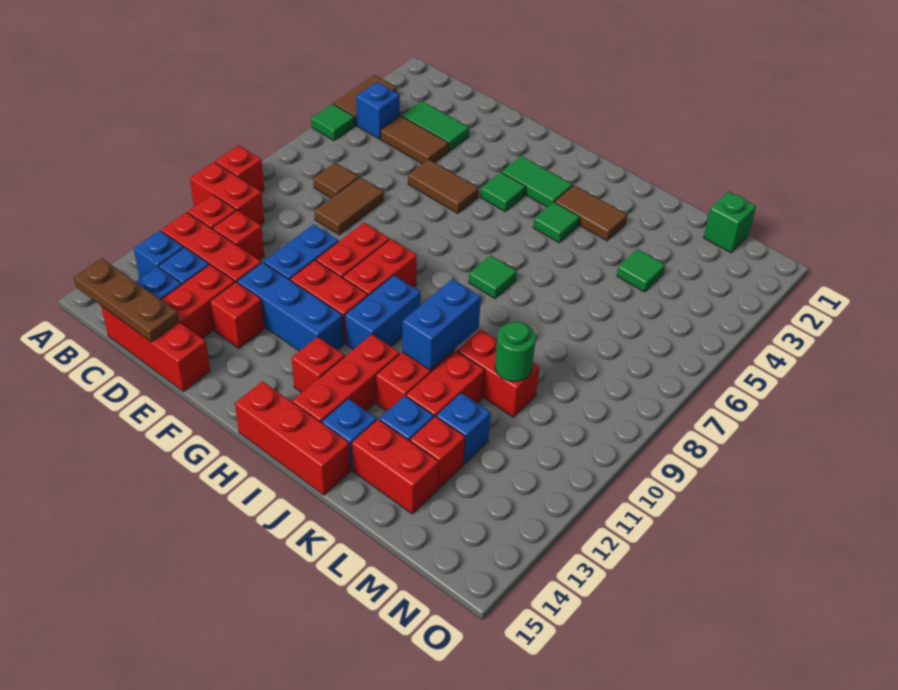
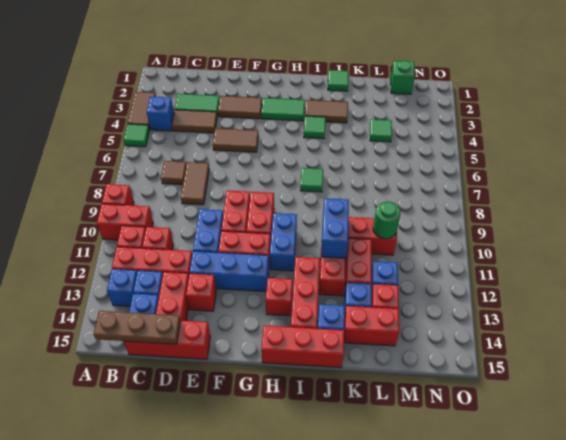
none -> brown tile E3:F3 level 1
green tile G4 level 1 -> green tile J1 level 1

